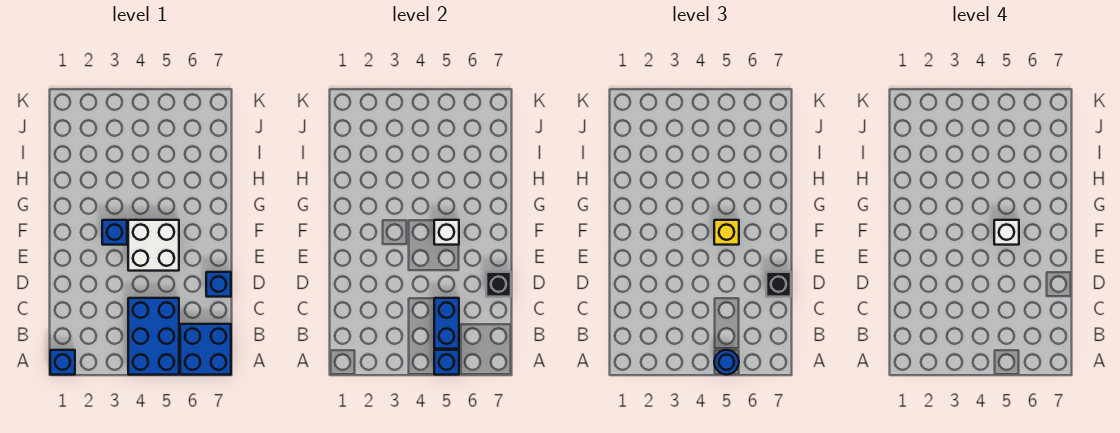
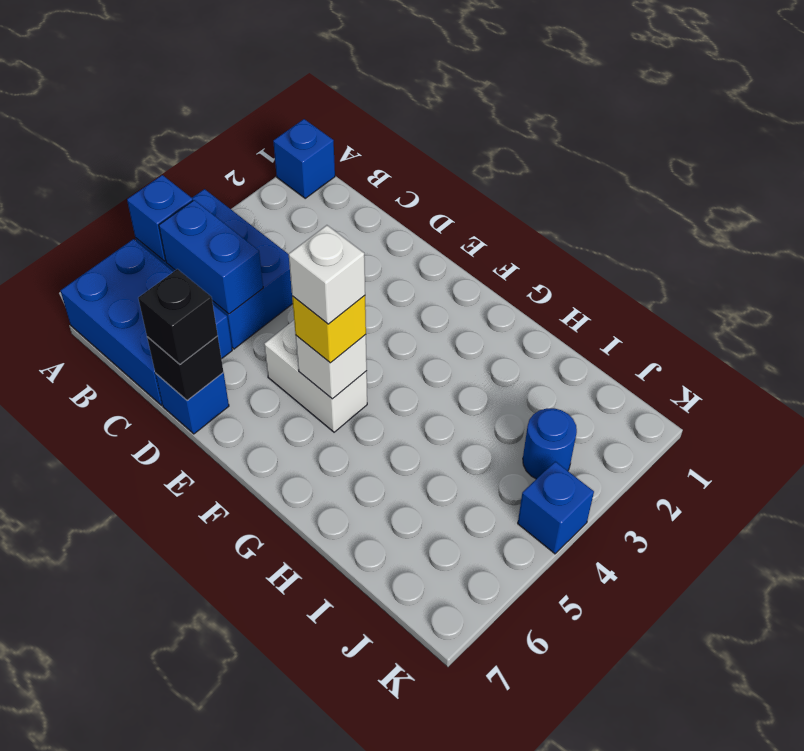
blue round brick A5 level 3 -> blue round brick J3 level 1
blue brick A6:B7 level 1 -> blue brick A6:C7 level 1
white brick E4:F5 level 1 -> white brick E5:F5 level 1
blue brick F3 level 1 -> blue brick K4 level 1

